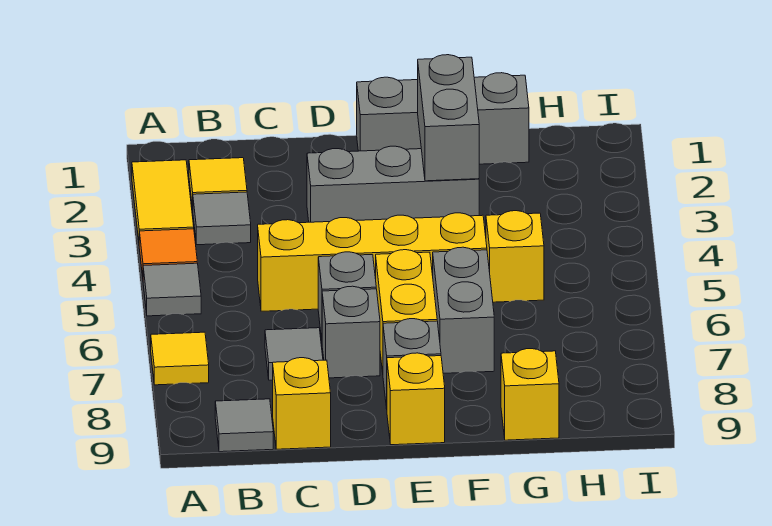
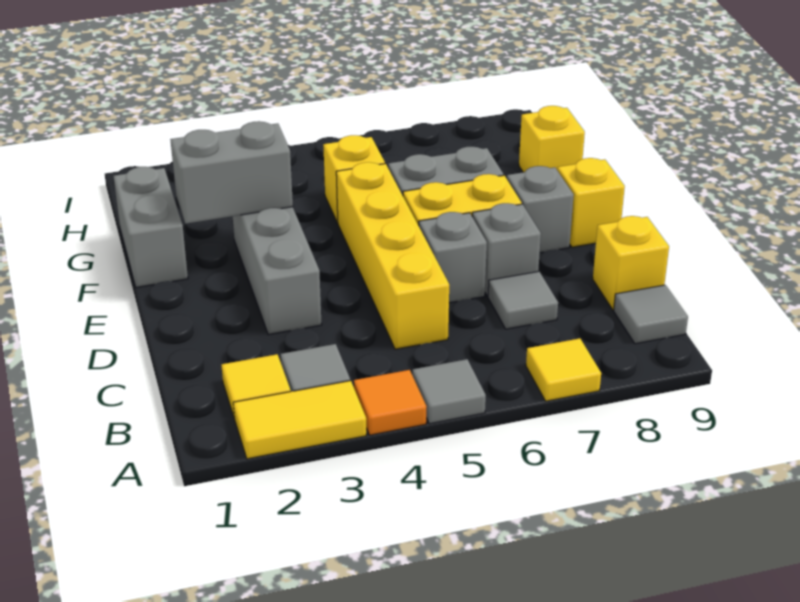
grey brick E1:G1 level 1 -> grey brick F1:G1 level 1

